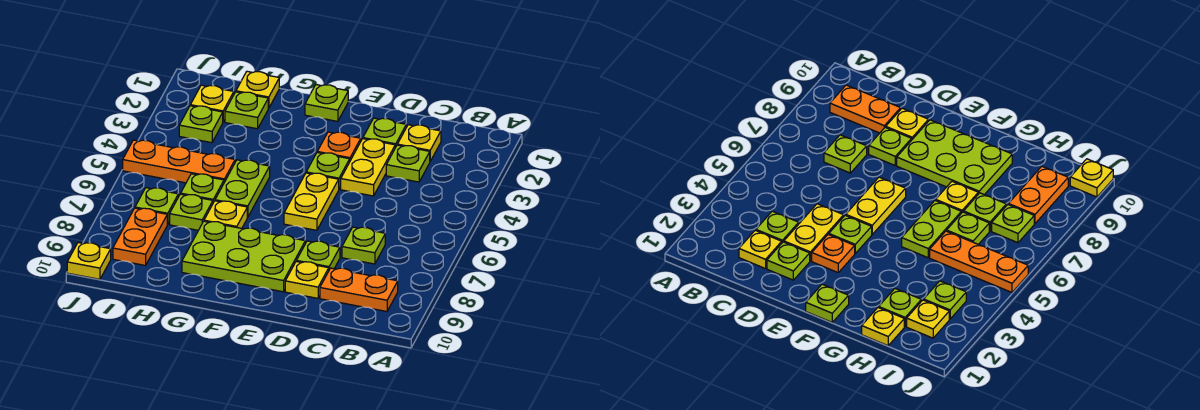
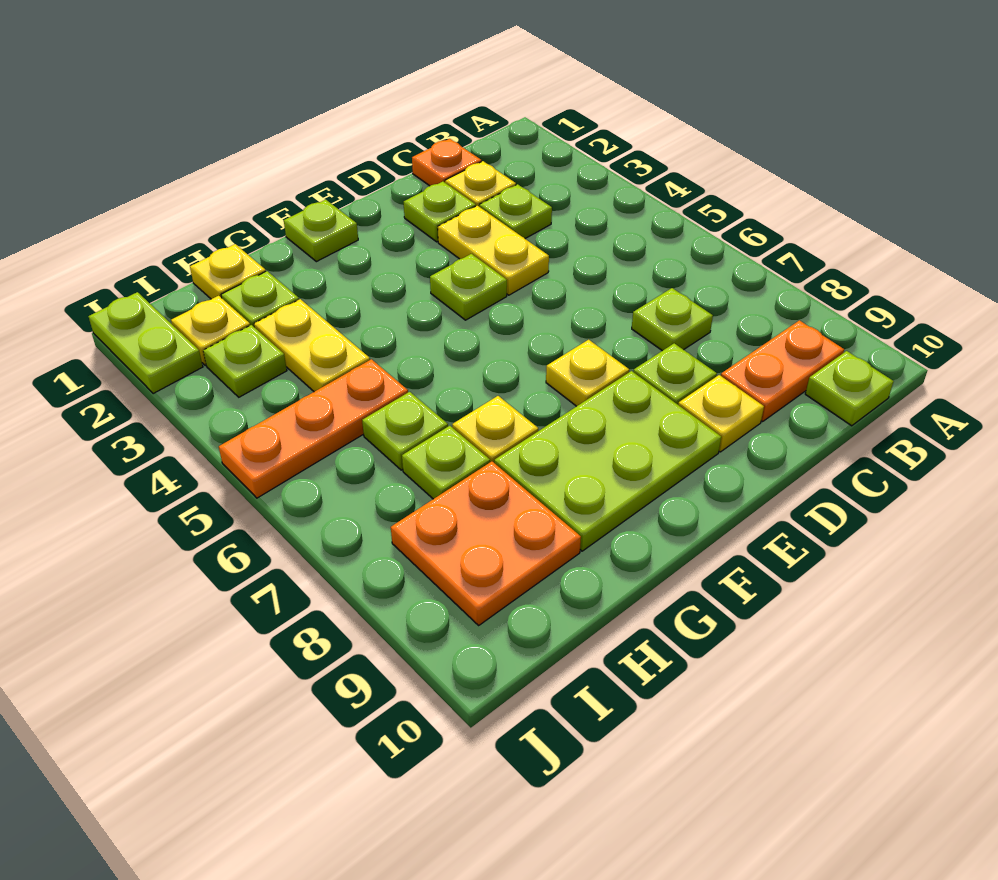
orange plate E3 level 1 -> orange plate C1 level 1
yellow plate E5:E6 level 1 -> yellow plate H3:H4 level 1
lime plate G5:G6 level 1 -> lime plate J1:J2 level 1
lime plate I7 level 1 -> lime plate B10 level 1
orange plate I8:I9 level 1 -> orange plate H8:I9 level 1
yellow plate J10 level 1 -> yellow plate E7 level 1

